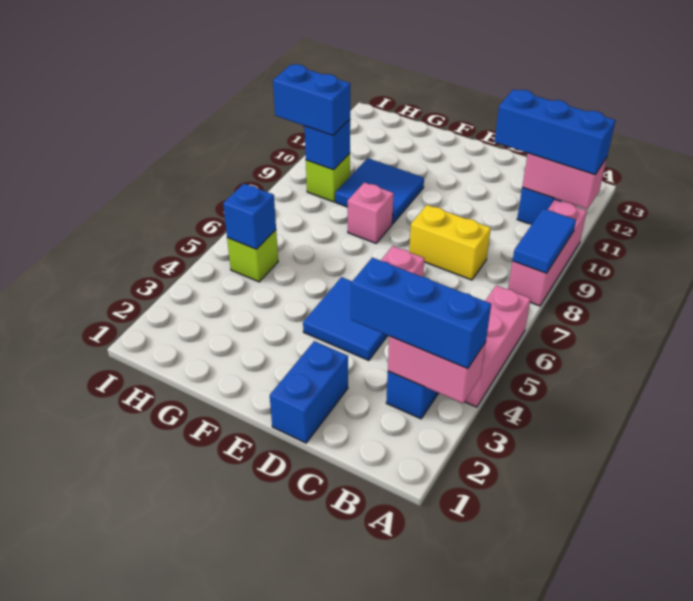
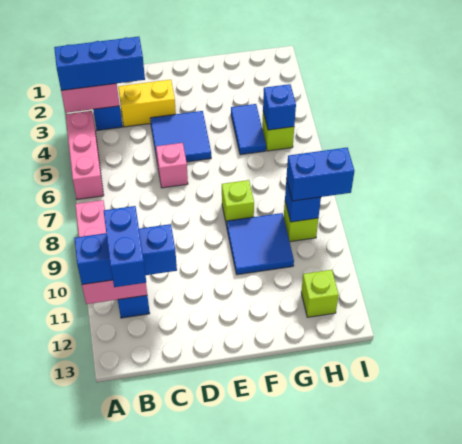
blue tile A8:A9 level 2 -> blue tile G4:G5 level 1
yellow brick C8:D8 level 1 -> yellow brick C3:D3 level 1
blue brick D1:D2 level 1 -> blue brick B11:B12 level 4
pink brick F8 level 1 -> lime brick F8 level 1
none -> lime brick H12 level 1

